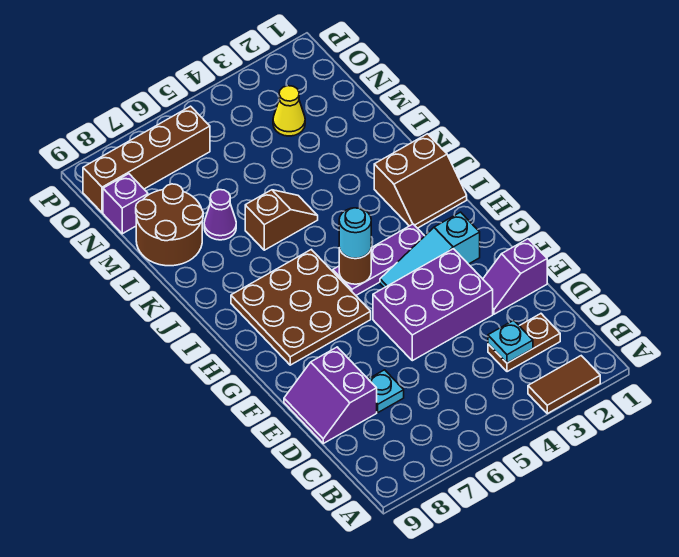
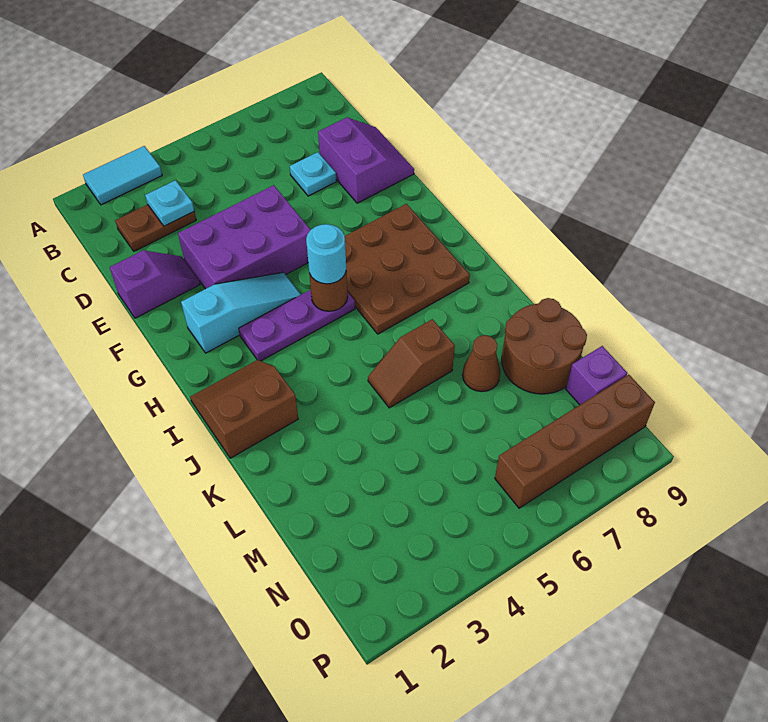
brown tile A2:A3 level 1 -> cyan tile A2:A3 level 1
purple cone L7 level 1 -> brown cone L7 level 1
yellow cone N3 level 1 -> none

